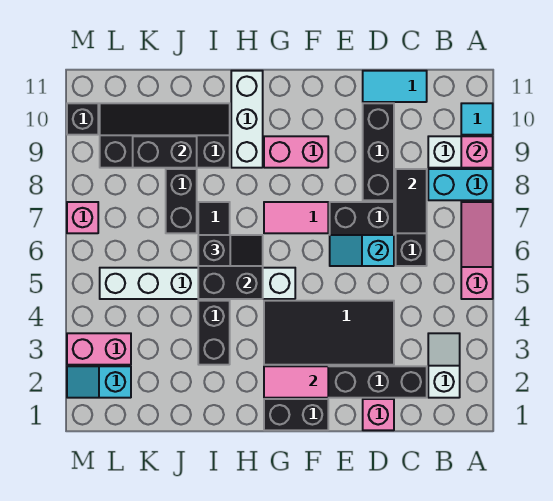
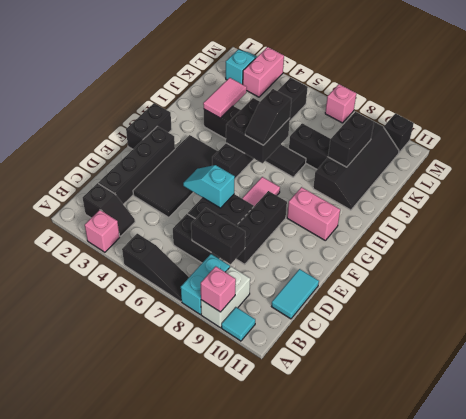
pink slope A5:A7 level 1 top 5 -> black slope A5:A7 level 1 top 5
white slope B2:B3 level 1 top 2 -> black slope B2:B3 level 1 top 2
black tile C7:C8 level 2 -> black brick C7:C8 level 2
pink brick D1 level 1 -> pink brick A3 level 1
cyan slope D6:E6 level 2 top D -> cyan slope E5:E6 level 2 top 6
black brick D8:D10 level 1 -> black brick D8:F8 level 1
pink tile F2:G2 level 2 -> pink tile I3:J3 level 2
pink brick F9:G9 level 1 -> pink brick G9:G10 level 1
white brick G5:L5 level 1 -> black brick G5:L5 level 1
white brick H9:H11 level 1 -> none

